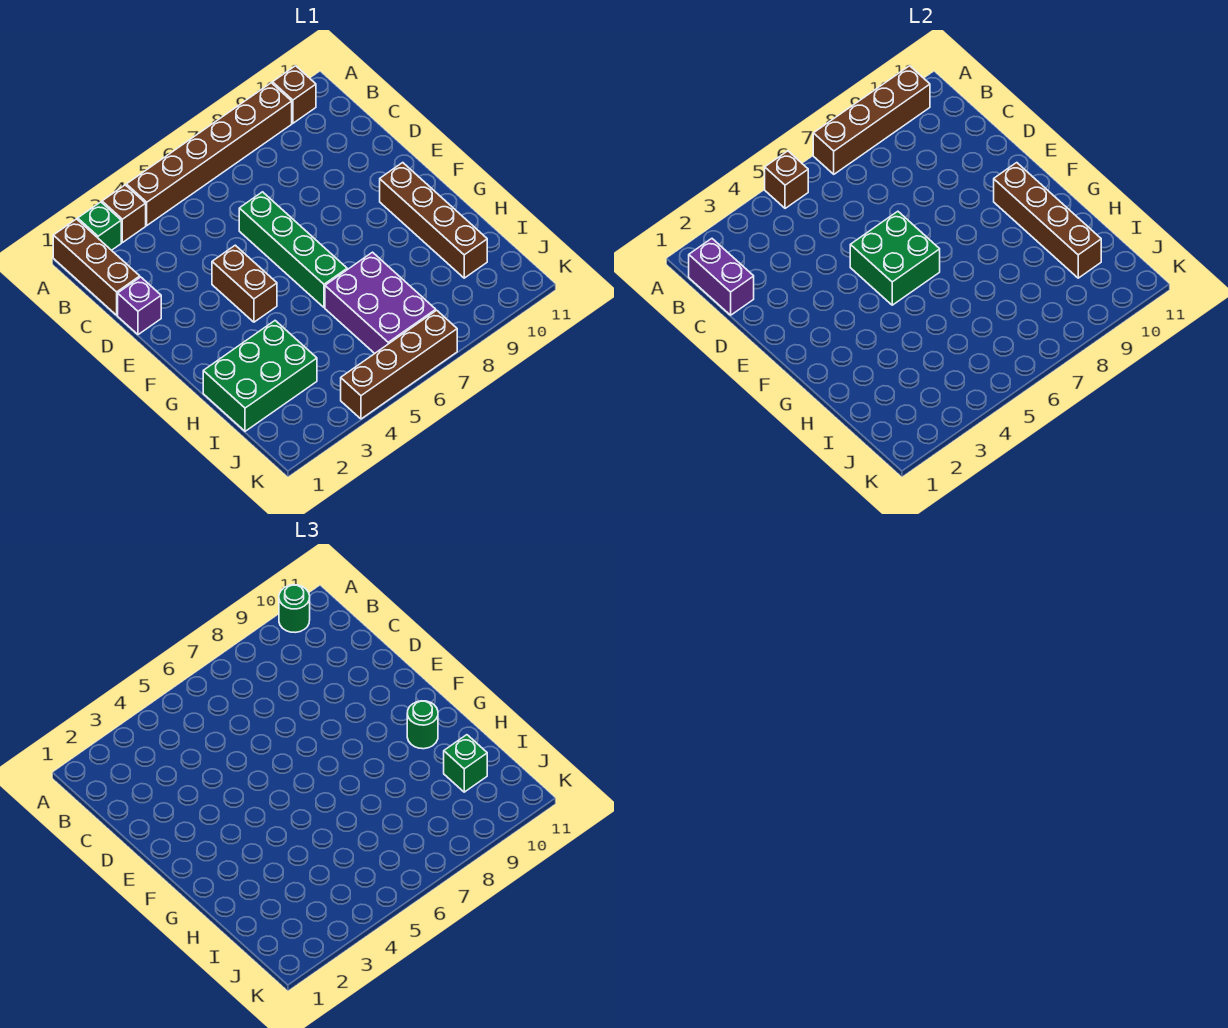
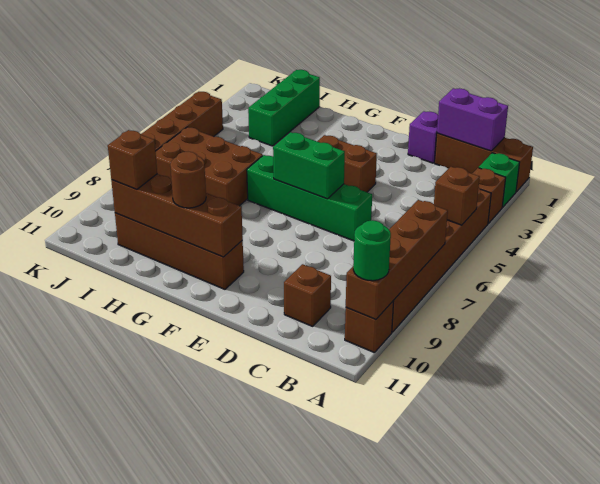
none -> brown brick C10 level 1
green brick E5:F6 level 2 -> green brick E6:F6 level 2
green round brick G10 level 3 -> brown round brick G10 level 3
green brick H1:I3 level 1 -> green brick I1:I3 level 1
purple brick H6:J7 level 1 -> brown brick H6:J7 level 1
green brick I10 level 3 -> brown brick I10 level 3

